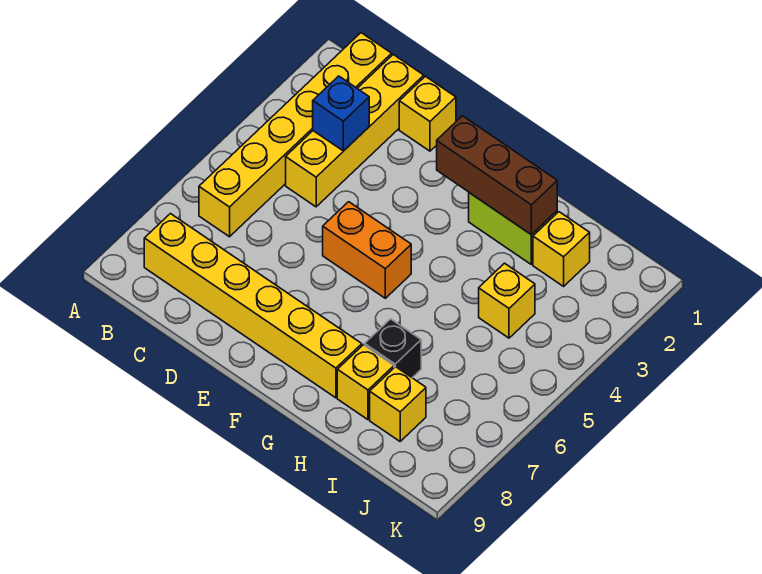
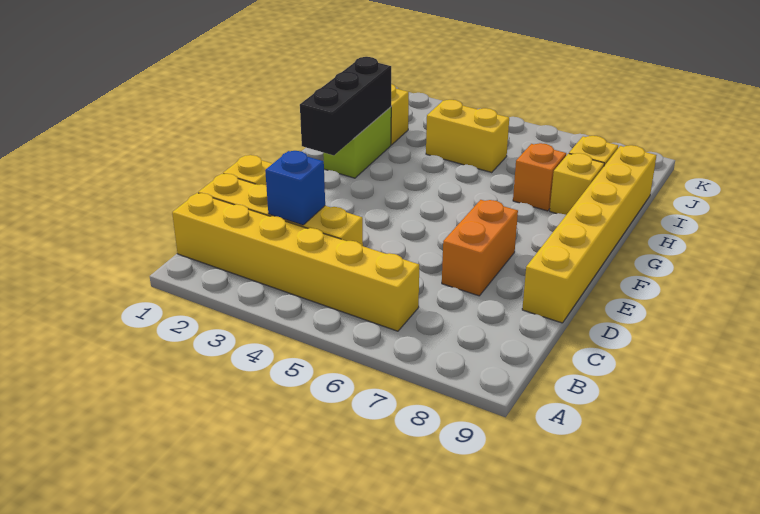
yellow brick B8:G8 level 1 -> yellow brick D9:I9 level 1
orange brick E5:F5 level 1 -> orange brick D7:E7 level 1
brown brick F2:H2 level 2 -> black brick F2:H2 level 2
black brick H7 level 1 -> orange brick H7 level 1
yellow brick I4 level 1 -> yellow brick I4:I5 level 1

